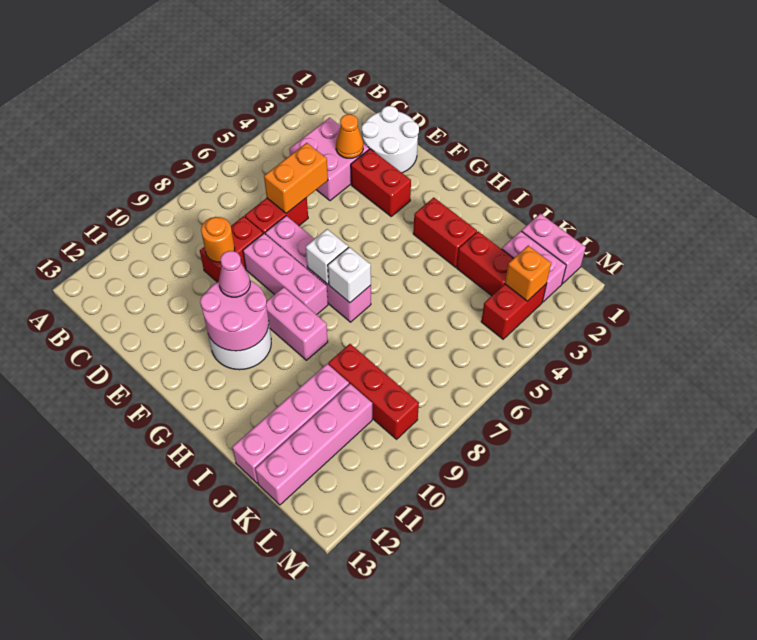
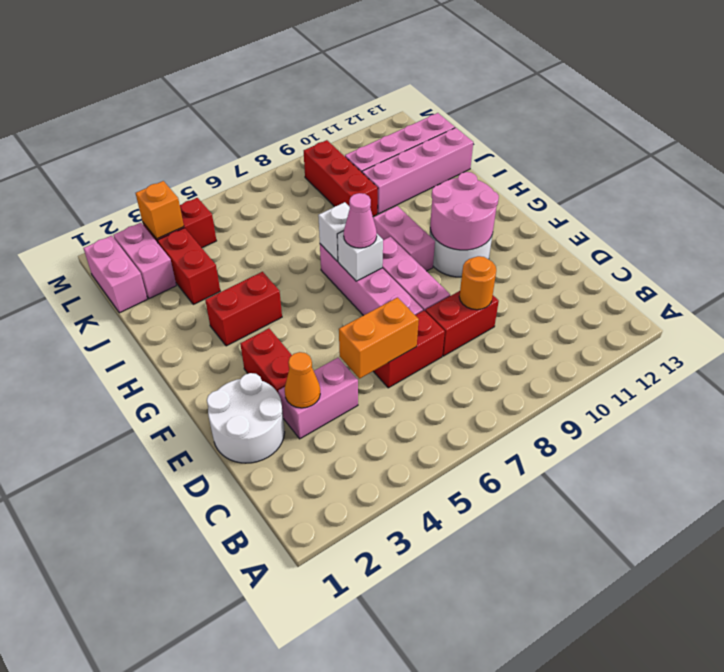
pink brick C3:D4 level 1 -> pink brick D3:D4 level 1
pink cone F10 level 3 -> pink cone G7 level 3
red brick H3:I3 level 1 -> red brick H3:H4 level 1

